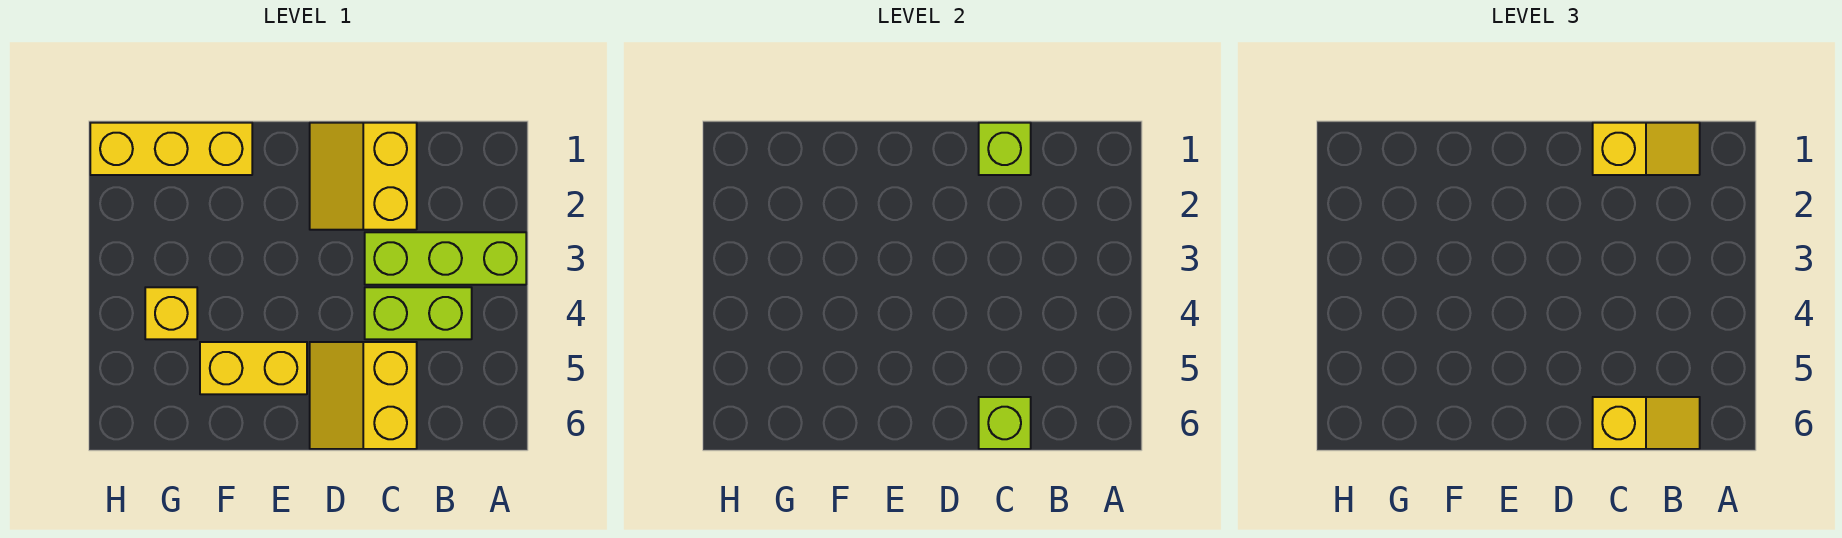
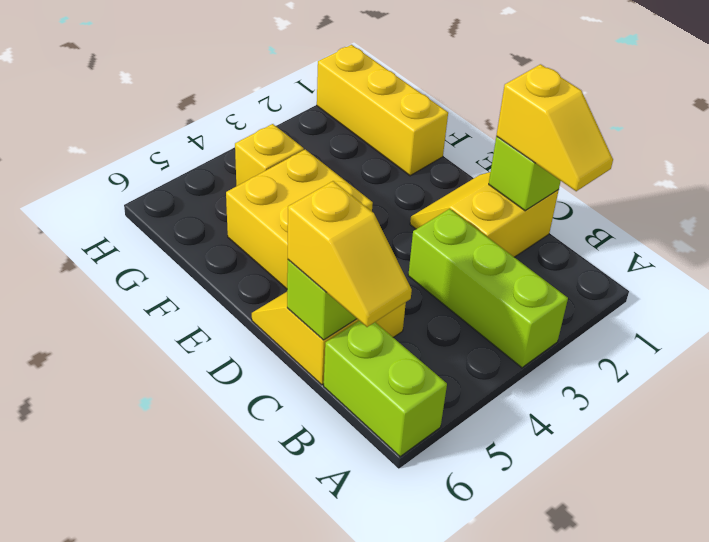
lime brick B4:C4 level 1 -> lime brick A6:B6 level 1
yellow brick E5:F5 level 1 -> yellow brick E4:F5 level 1

